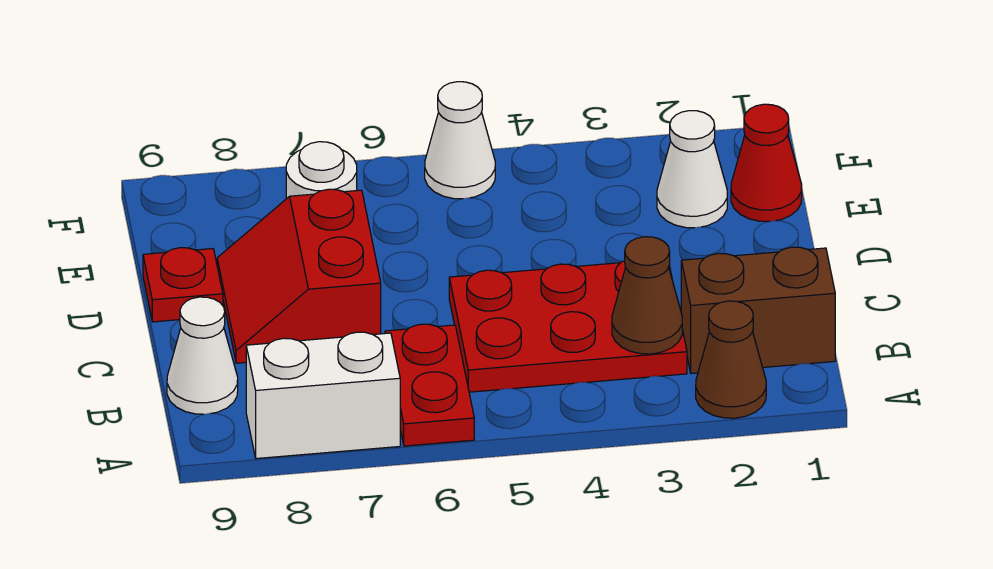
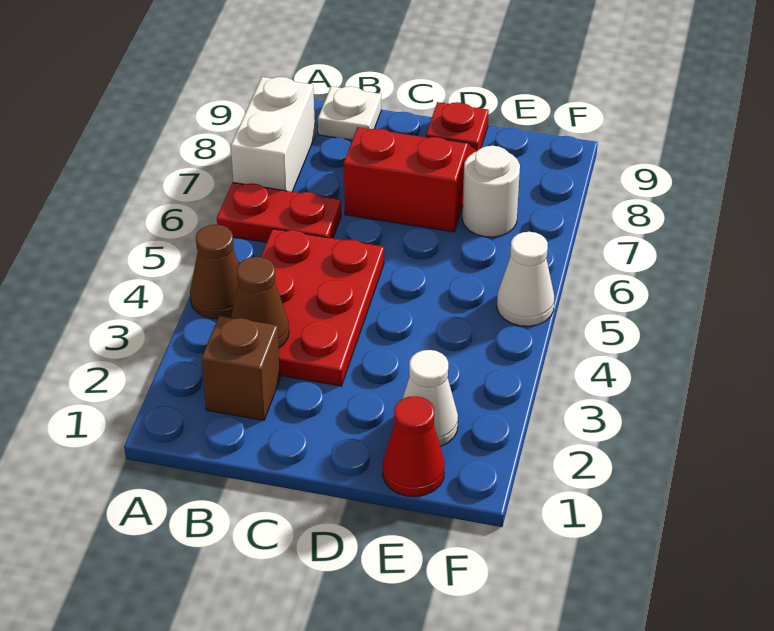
brown cone A2 level 1 -> brown cone A4 level 1
brown brick B1:B2 level 1 -> brown brick B2 level 1
white cone B9 level 1 -> white plate B9 level 1

